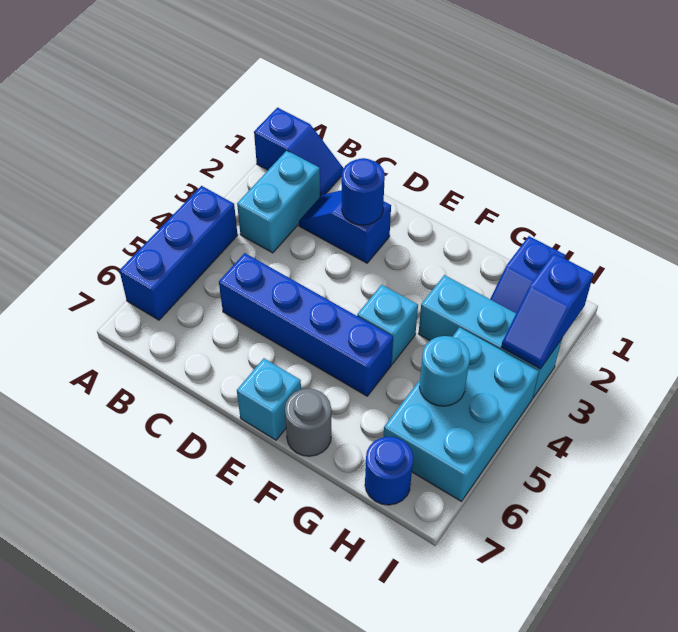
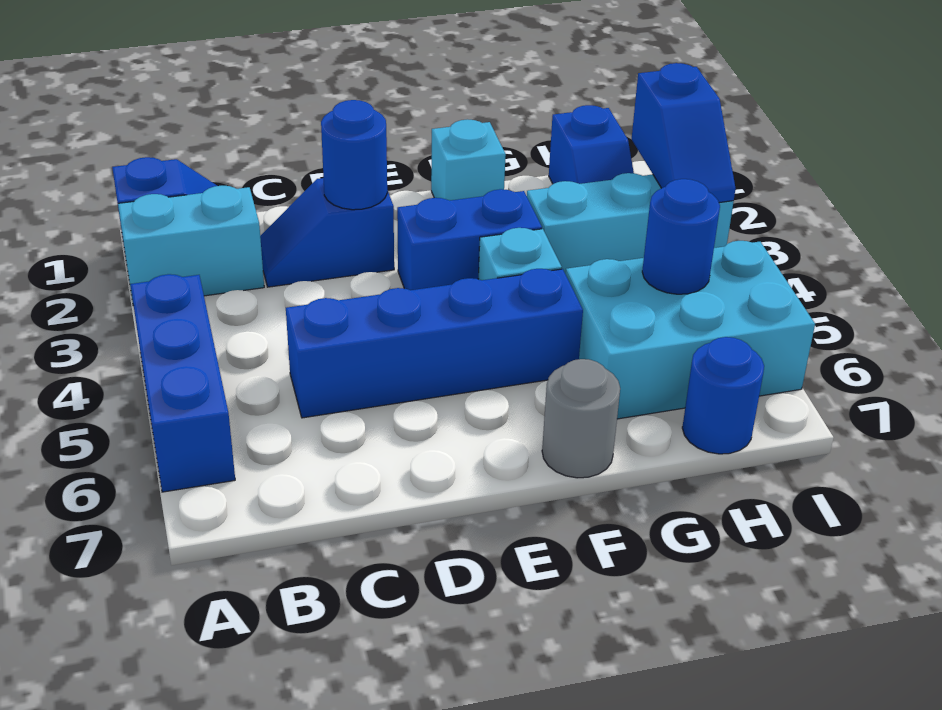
cyan brick B2:B3 level 1 -> cyan brick A2:B2 level 1
none -> blue brick E3:F3 level 1
cyan brick E7 level 1 -> cyan brick F1 level 1
cyan brick H4:I6 level 1 -> cyan brick G5:I6 level 1
cyan round brick H5 level 2 -> blue round brick H5 level 2

